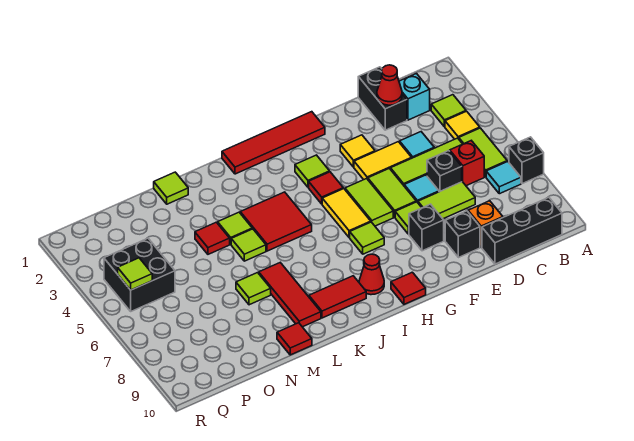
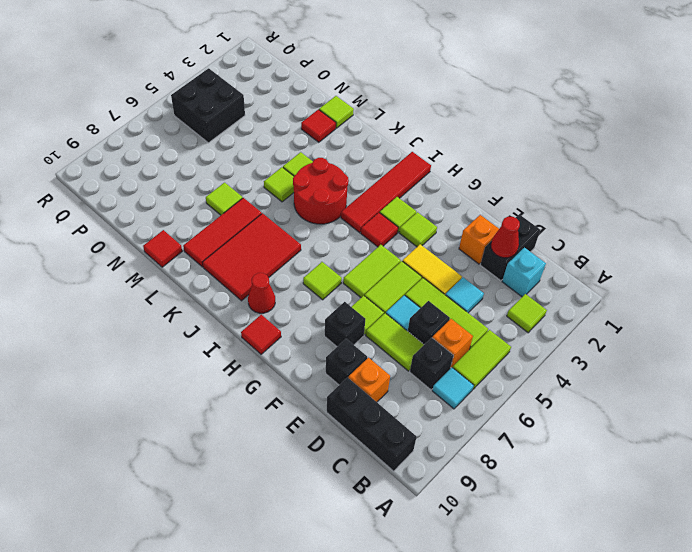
black brick A7 level 1 -> black brick C7 level 1
yellow tile B4 level 1 -> none
red brick C6 level 1 -> orange brick C6 level 1
none -> orange brick E2 level 1
yellow tile F3 level 1 -> none
red tile G1:J1 level 1 -> red tile I1:I4 level 1
yellow tile H5:H6 level 1 -> none
red tile J4:K5 level 1 -> red round brick J4:K5 level 1
red tile J9:K9 level 1 -> red tile J7:K9 level 1
red tile M4 level 1 -> red tile M2 level 1
lime tile Q5 level 2 -> lime tile G3 level 1

